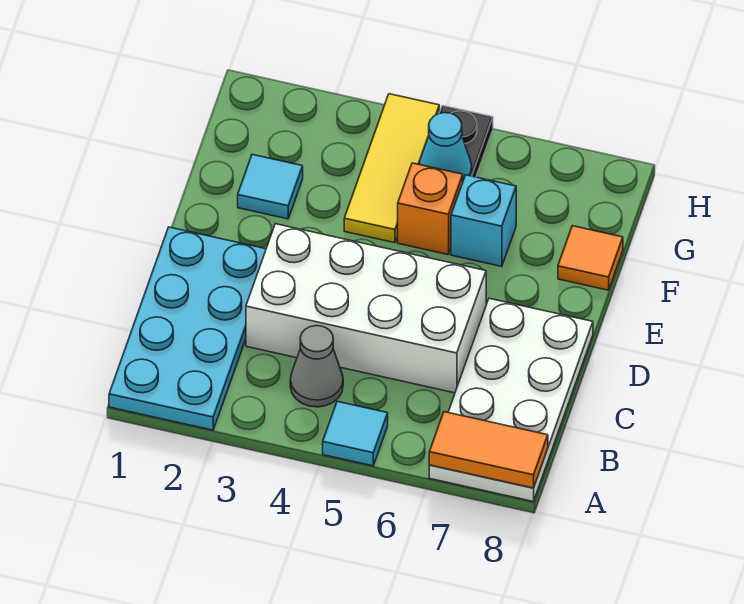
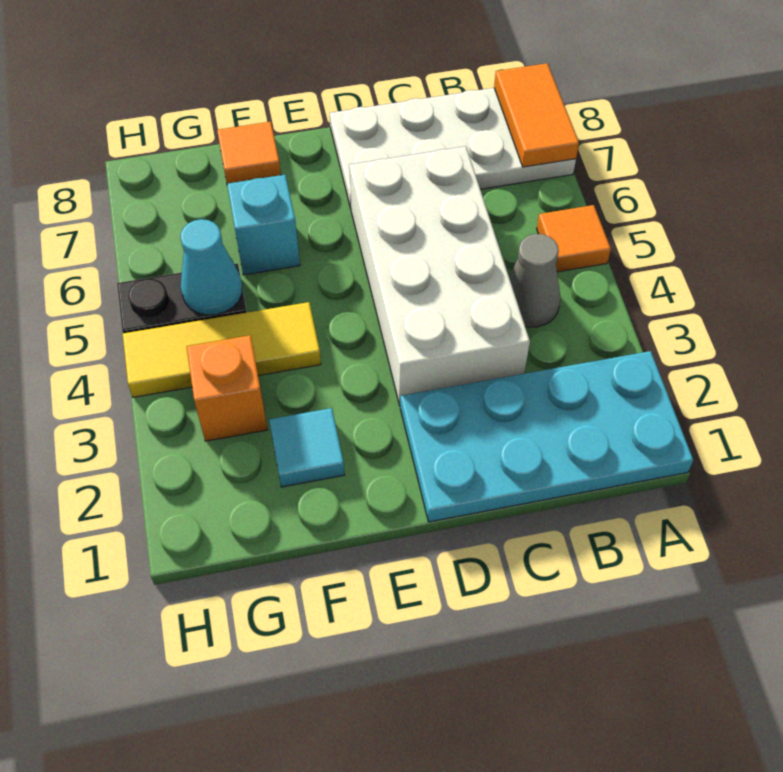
cyan tile A5 level 1 -> orange tile A5 level 1
orange brick F5 level 1 -> orange brick G3 level 1

